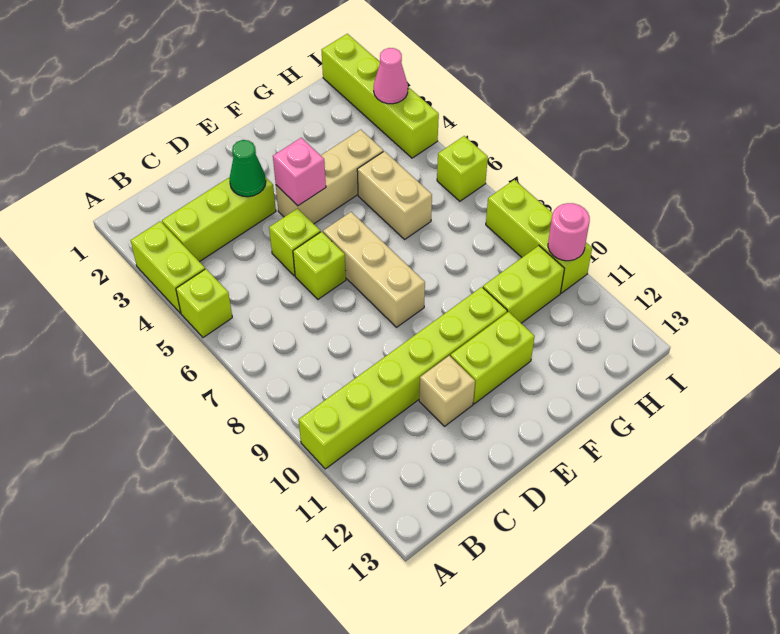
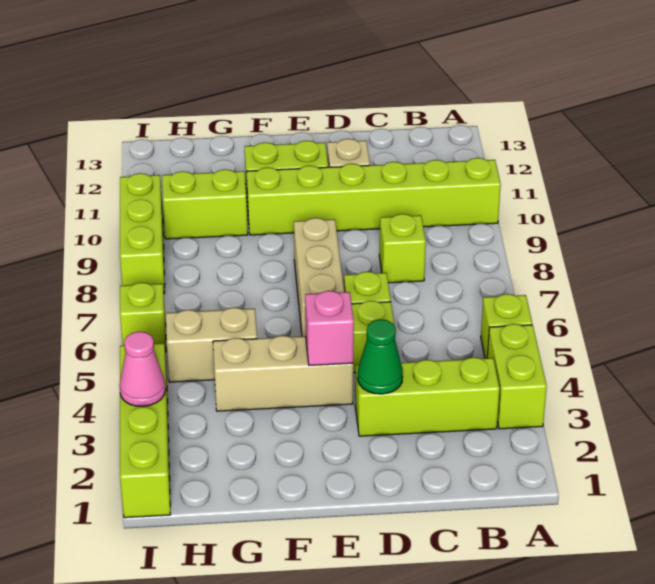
none -> lime brick C8 level 1
tan brick G5:G6 level 1 -> tan brick G5:H5 level 1
pink round brick I10 level 2 -> none

